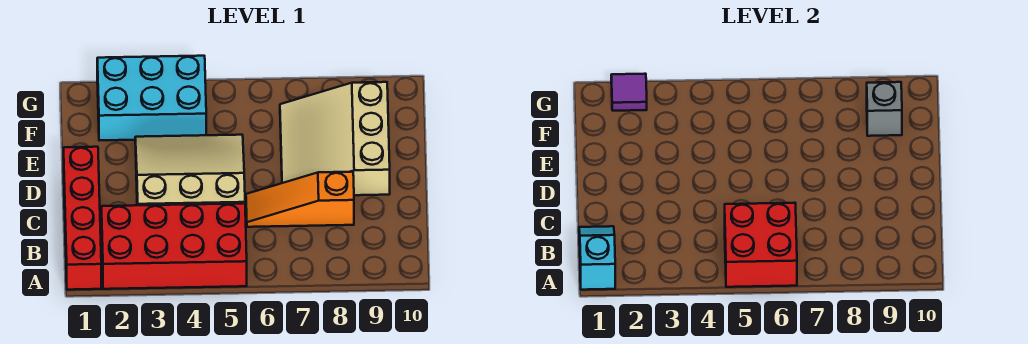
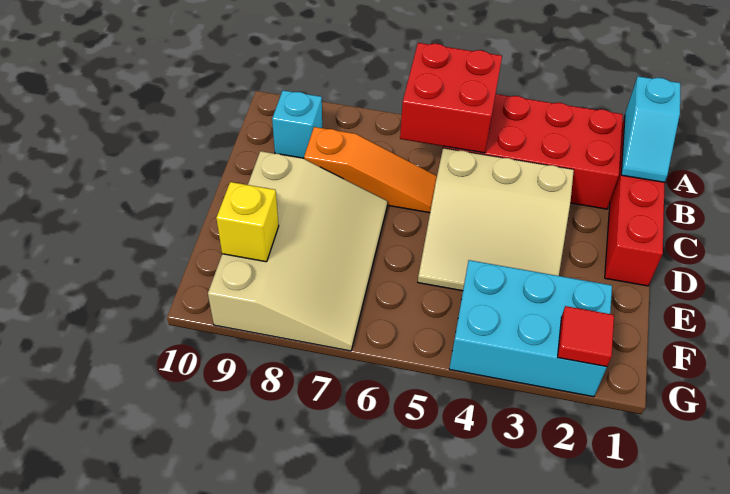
none -> cyan brick B9 level 1
tan slope D7:F9 level 1 top 9 -> tan slope D7:G9 level 1 top 9
grey brick F9 level 2 -> yellow brick F9 level 2
purple tile G2 level 2 -> red tile G2 level 2

